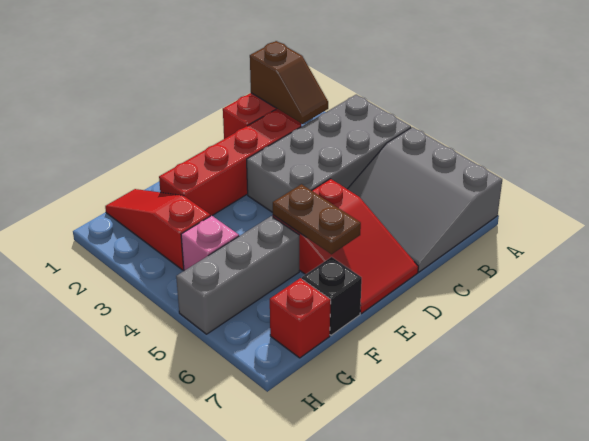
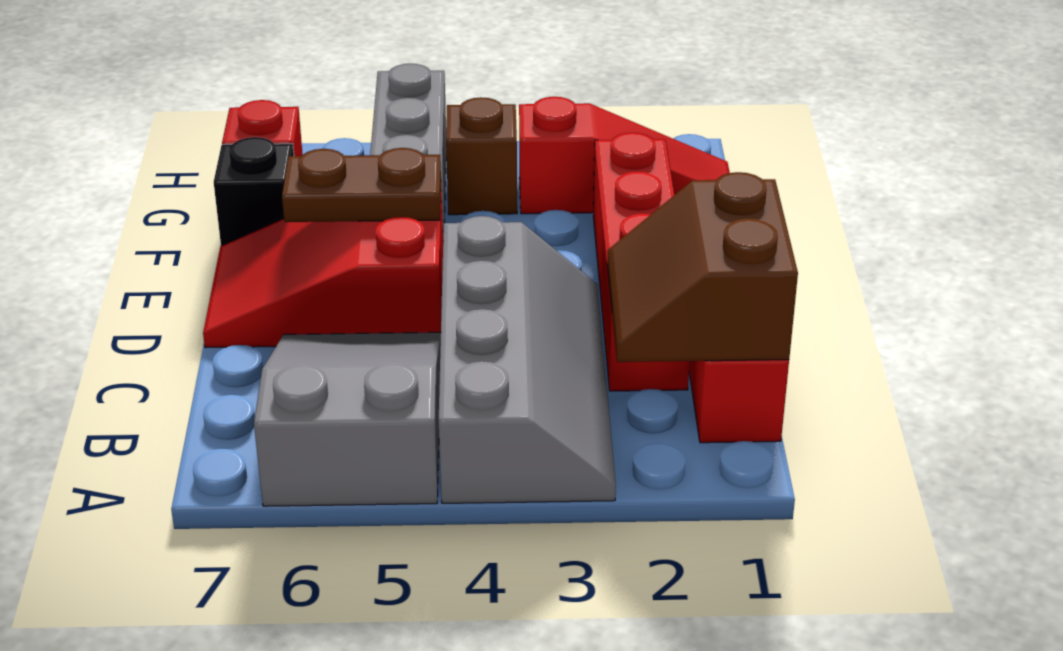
grey brick A3:D4 level 1 -> grey slope A3:D4 level 1 top 4
grey slope A5:C7 level 1 top A -> grey slope A5:C6 level 1 top A
brown slope B1:B2 level 2 top 1 -> brown slope B1:C2 level 2 top 1
pink brick G4 level 1 -> brown brick G4 level 1

